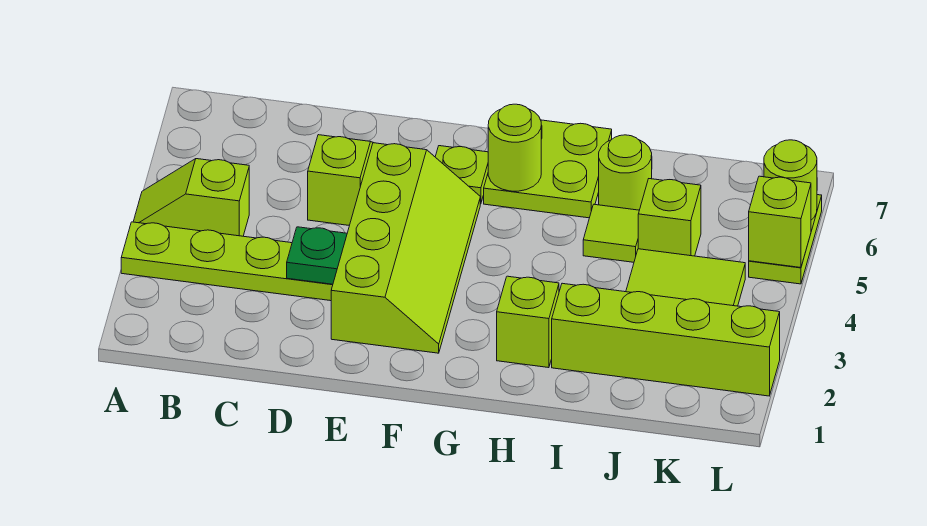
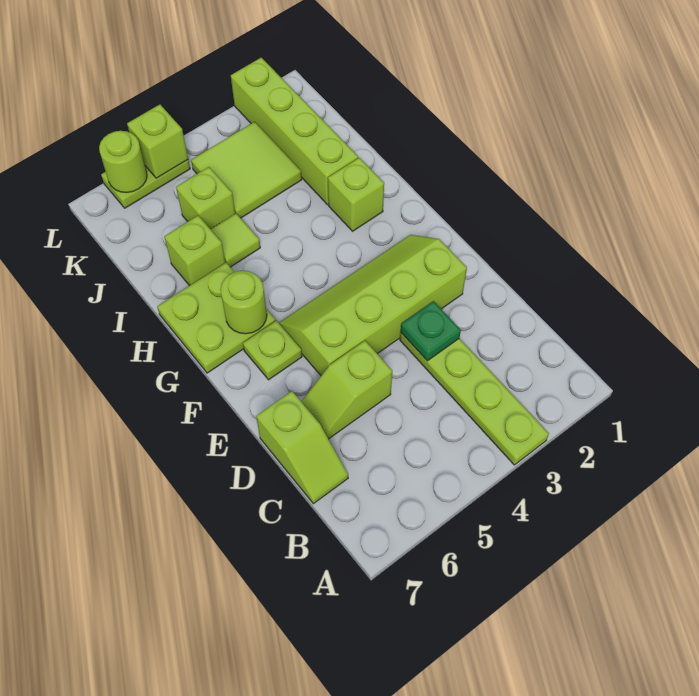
lime slope A4:B4 level 1 top B -> lime slope C7:D7 level 1 top D
lime round brick I6 level 1 -> lime brick I6 level 1

